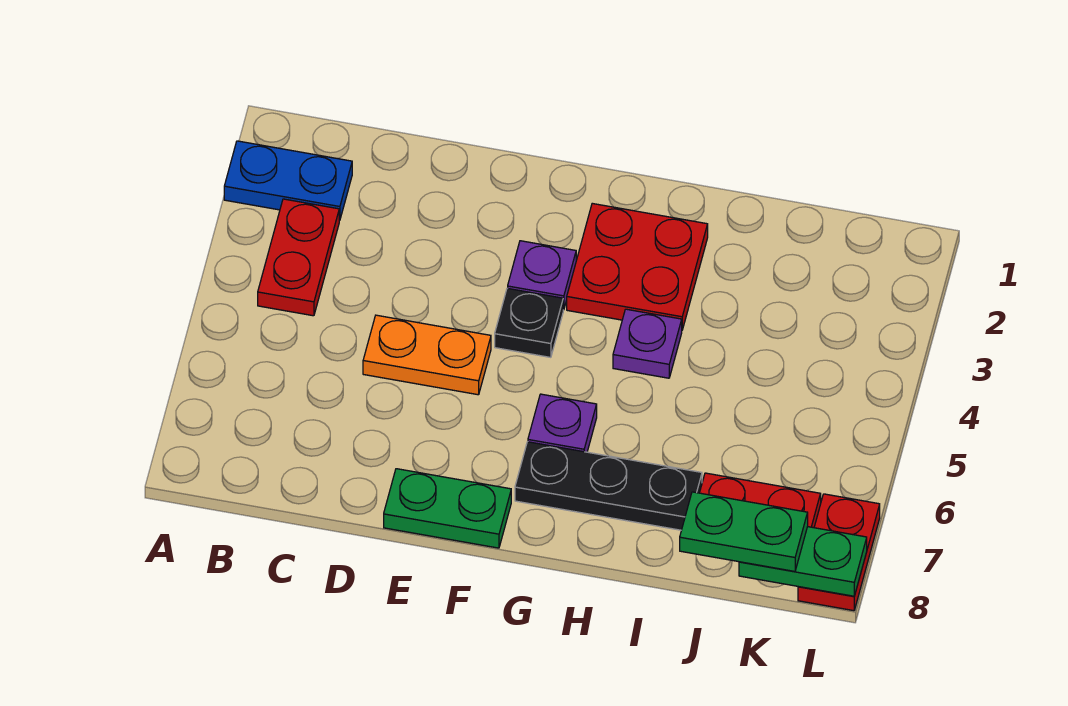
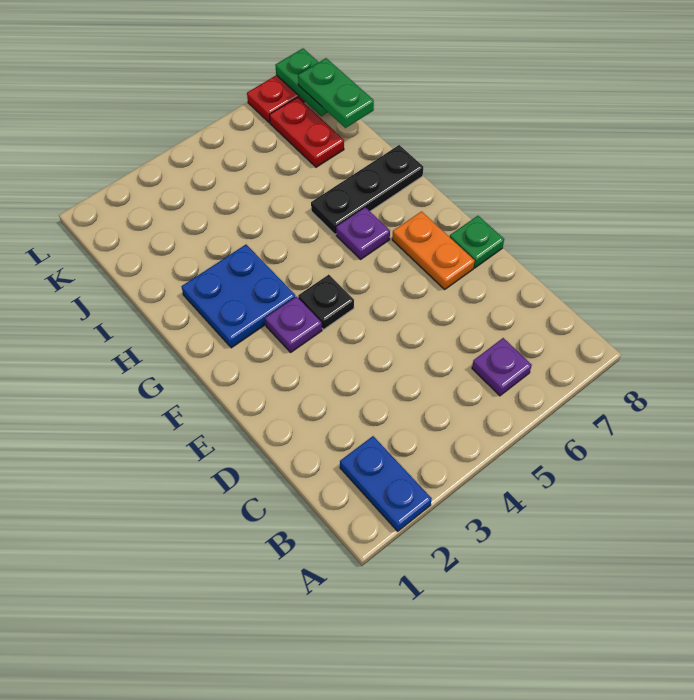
red plate B3:B4 level 1 -> none
orange plate D5:E5 level 1 -> orange plate E7:F7 level 1
green plate E8:F8 level 1 -> green plate E8 level 1
red plate G2:H3 level 1 -> blue plate G2:H3 level 1
black plate G7:I7 level 1 -> black plate H6:H8 level 1
purple plate H4 level 1 -> purple plate B6 level 1

